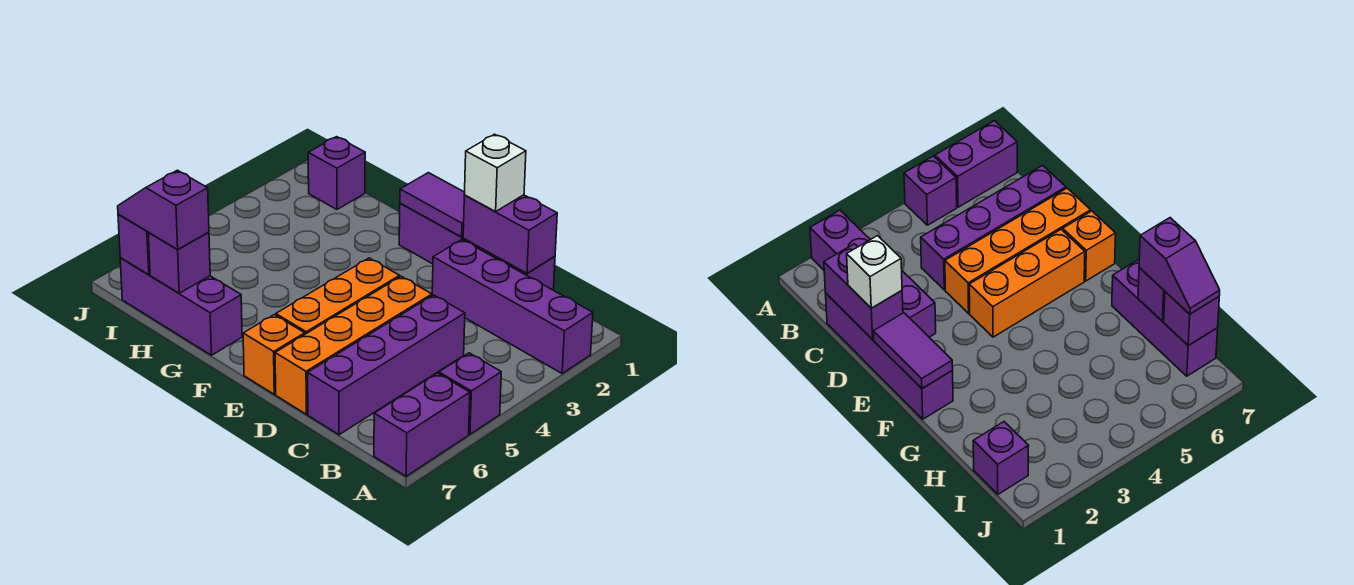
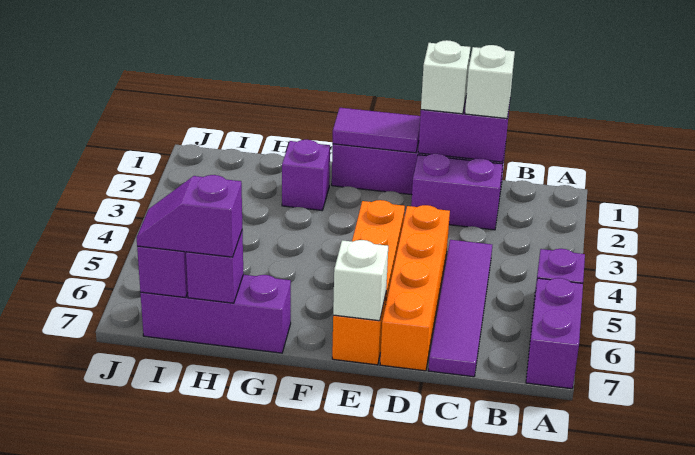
purple brick A2:D2 level 1 -> purple brick C2:D2 level 1
none -> white brick C1 level 3
purple brick C4:C7 level 1 -> purple tile C4:C7 level 1
none -> white brick E7 level 2
purple brick I1 level 1 -> purple brick G2 level 1

